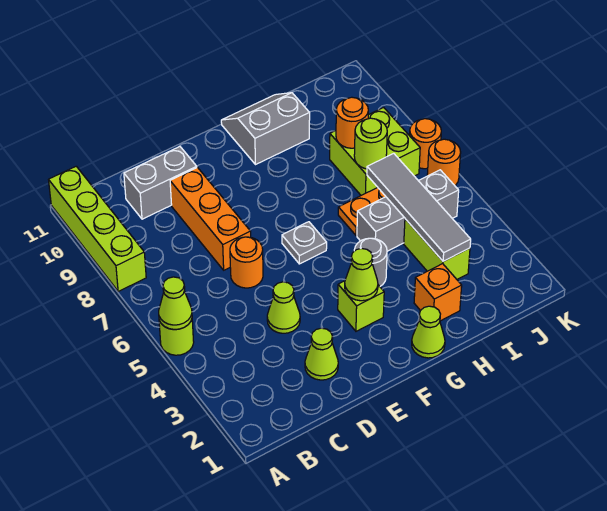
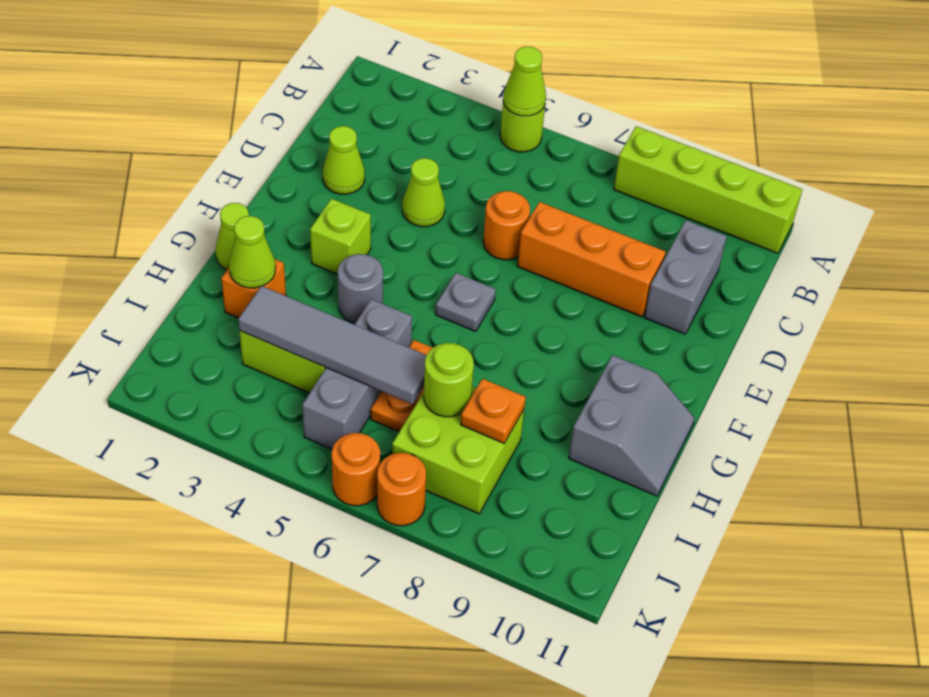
lime cone F3 level 2 -> lime cone H2 level 2
orange round brick I8 level 2 -> orange plate I8 level 2

